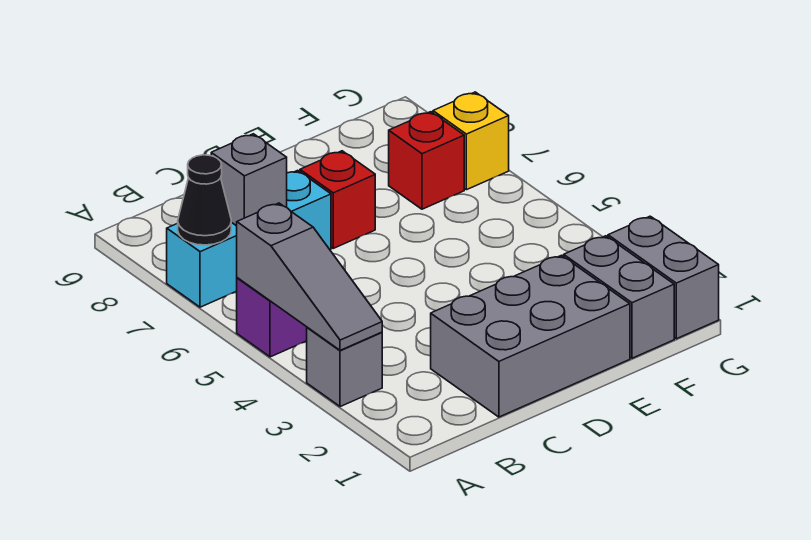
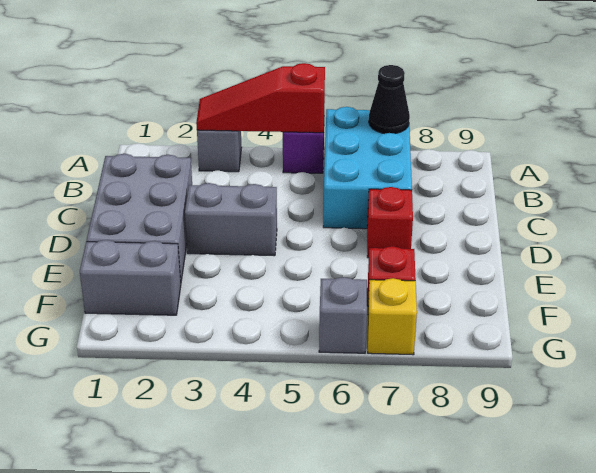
grey slope A3:A5 level 2 top 5 -> red slope A3:A5 level 2 top 5
cyan brick A7:C7 level 1 -> cyan brick A6:C7 level 1
grey brick B7 level 2 -> grey brick G6 level 1
grey brick G1:G2 level 1 -> grey brick D3:D4 level 1

